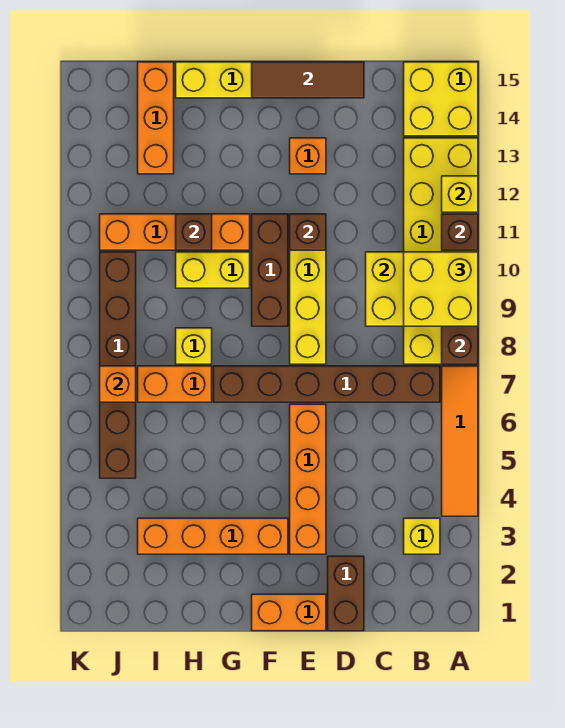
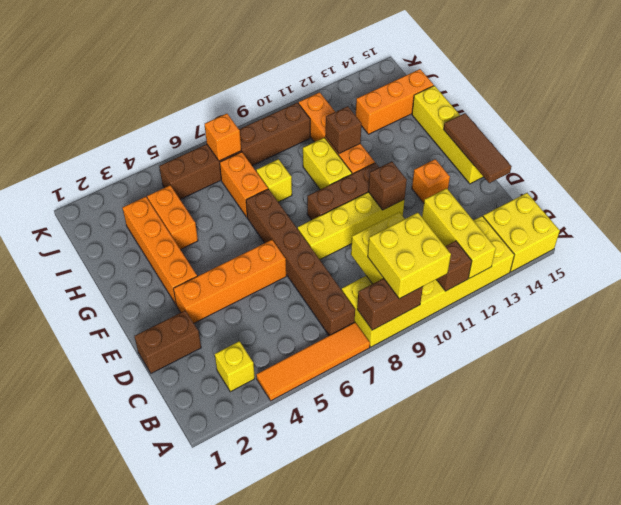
yellow brick A12 level 2 -> yellow brick A12:C12 level 2
orange brick E1:F1 level 1 -> orange brick H4:I4 level 1

